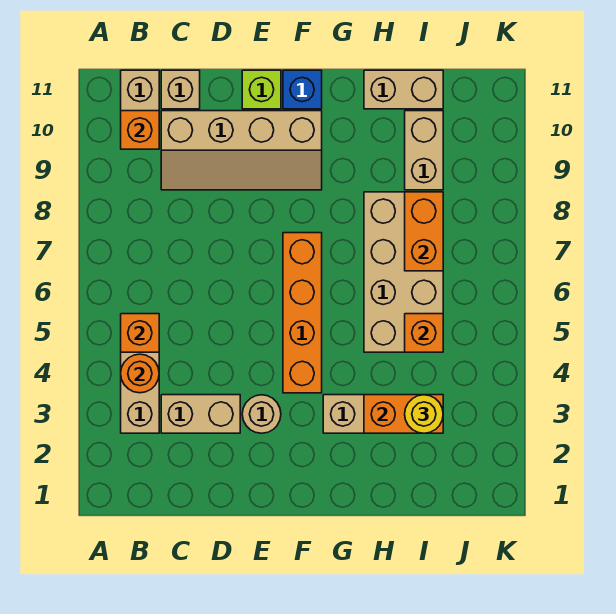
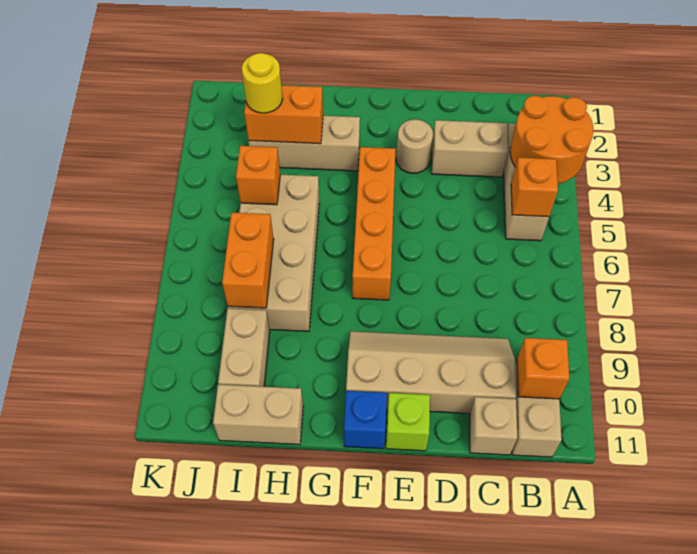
orange round brick B4 level 2 -> orange round brick A3:B4 level 2

